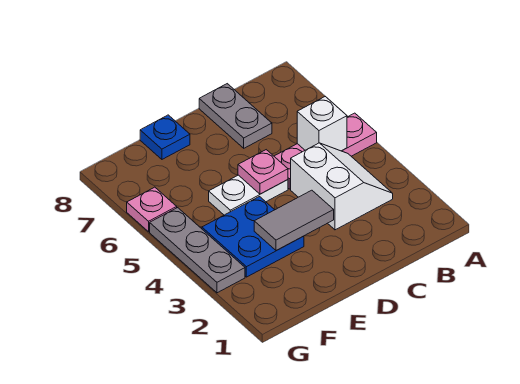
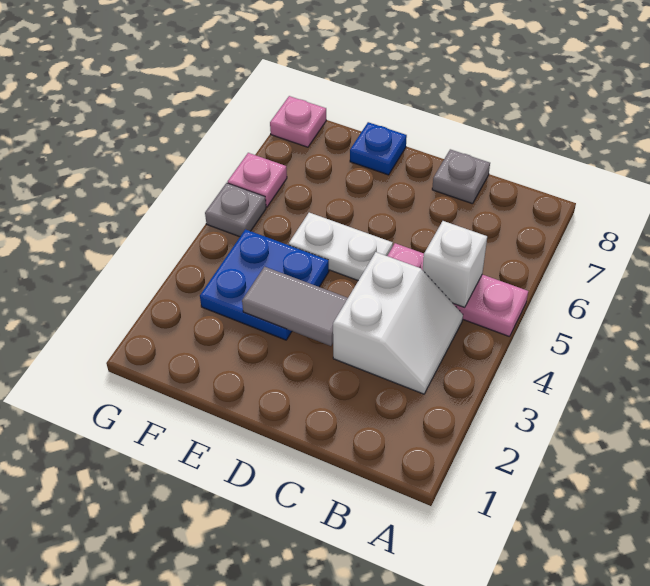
grey plate C7:C8 level 1 -> grey plate C8 level 1
pink plate D5 level 2 -> pink plate G8 level 1
grey plate G3:G5 level 1 -> grey plate G5 level 1

